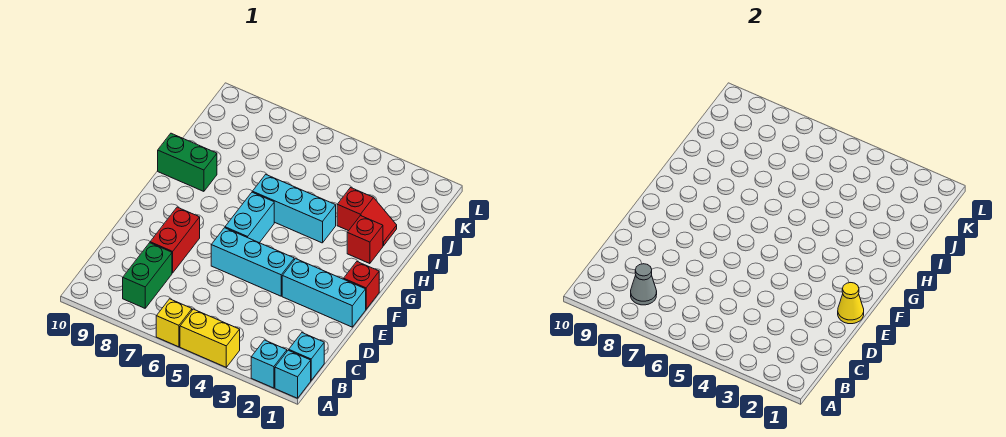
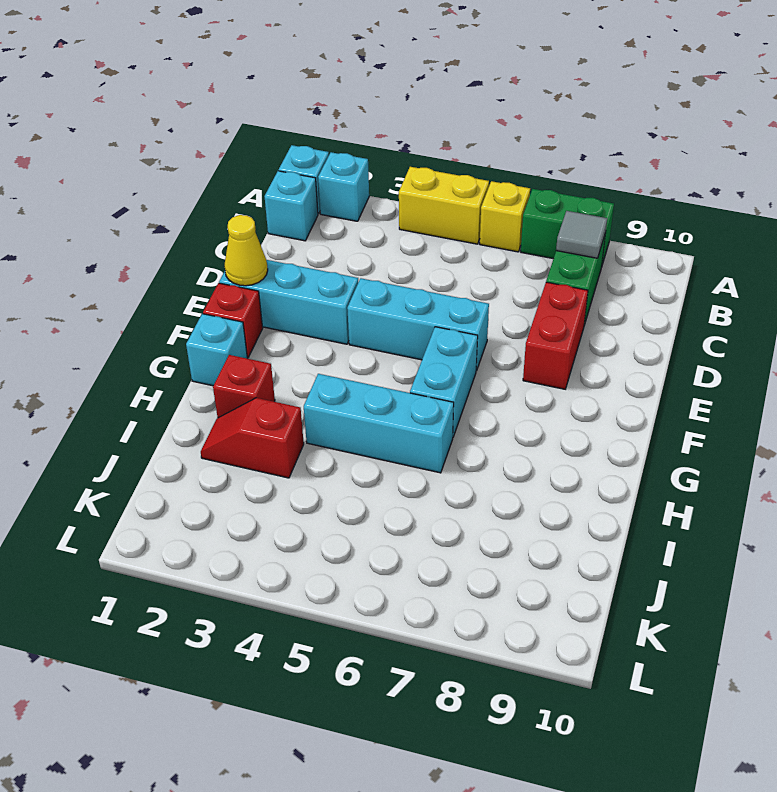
grey cone B8 level 2 -> grey tile B8 level 2
none -> cyan brick G1 level 1
green brick H9:H10 level 1 -> green brick A7:A8 level 1

